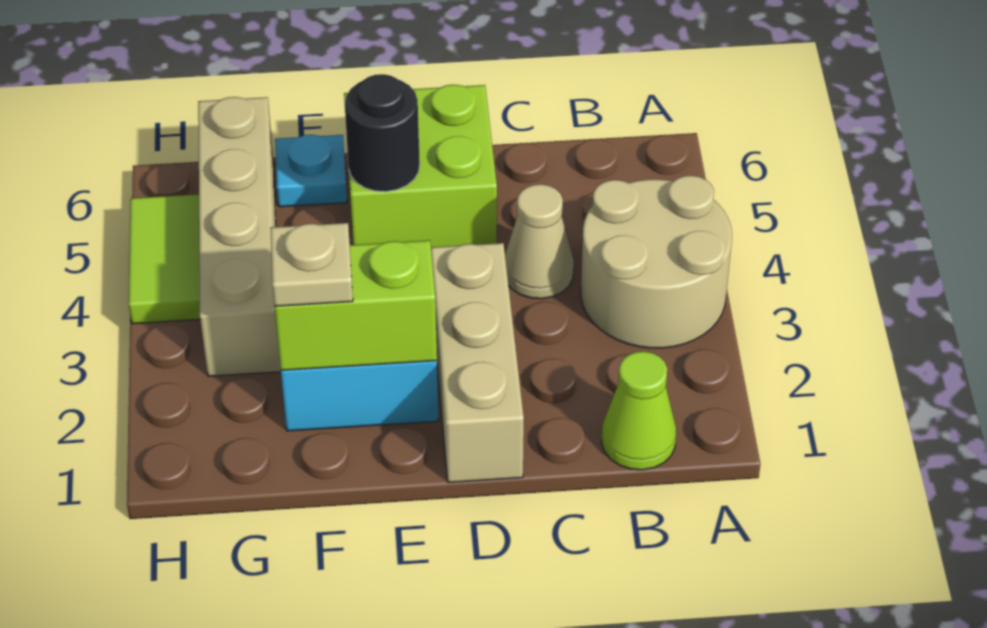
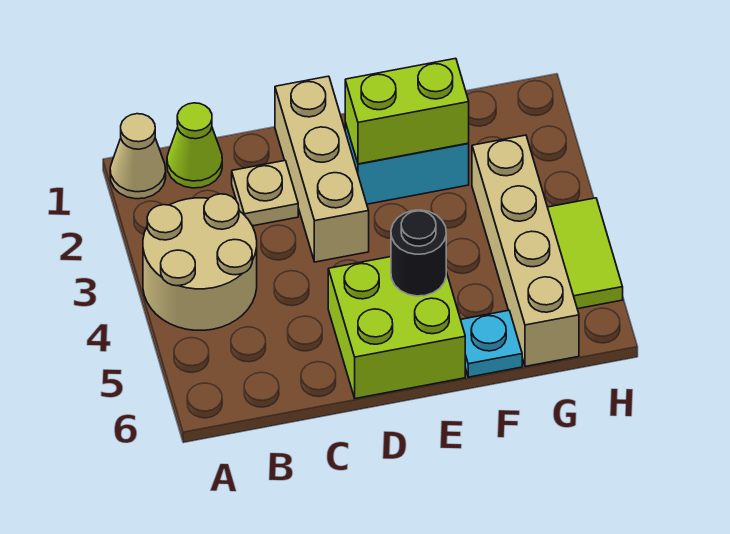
tan cone C4 level 1 -> tan cone A1 level 1
tan plate F2 level 3 -> tan plate C2 level 1

